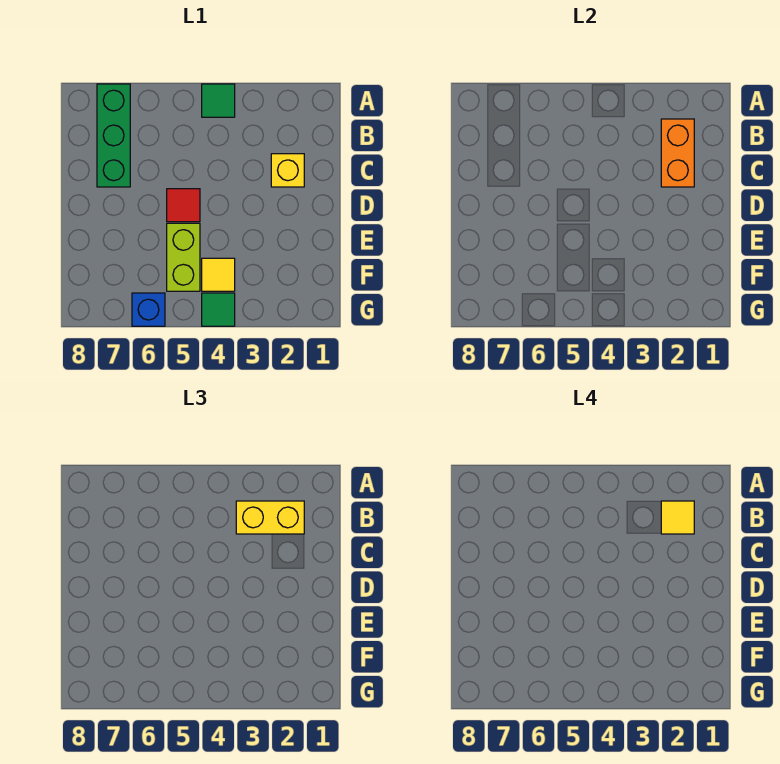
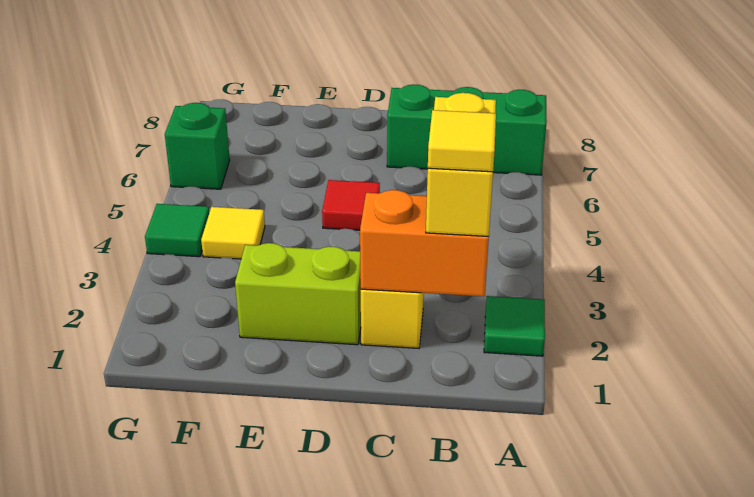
green tile A4 level 1 -> green tile A2 level 1
lime brick E5:F5 level 1 -> lime brick D2:E2 level 1
blue brick G6 level 1 -> green brick G6 level 1

